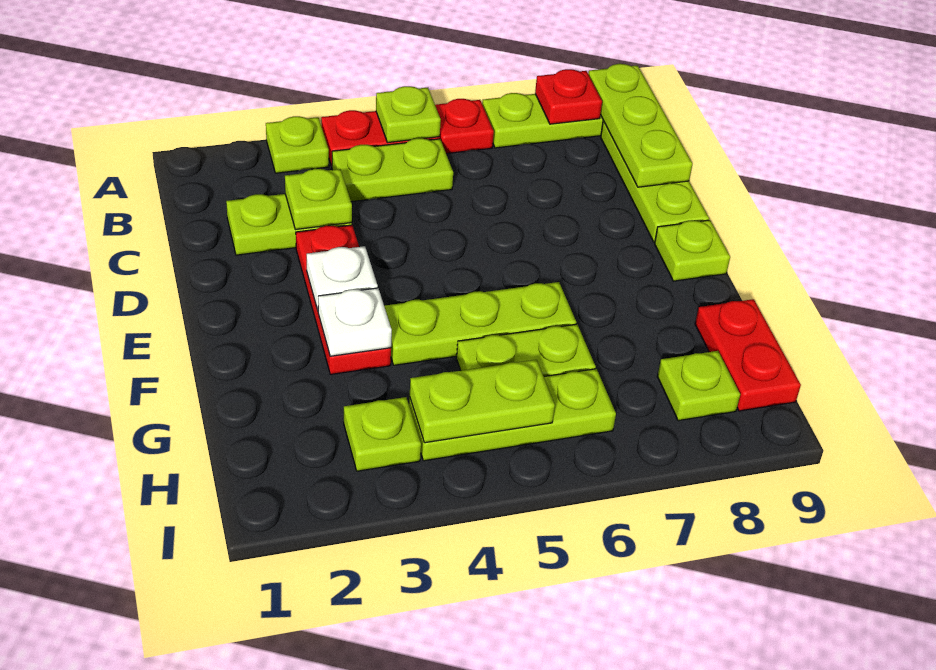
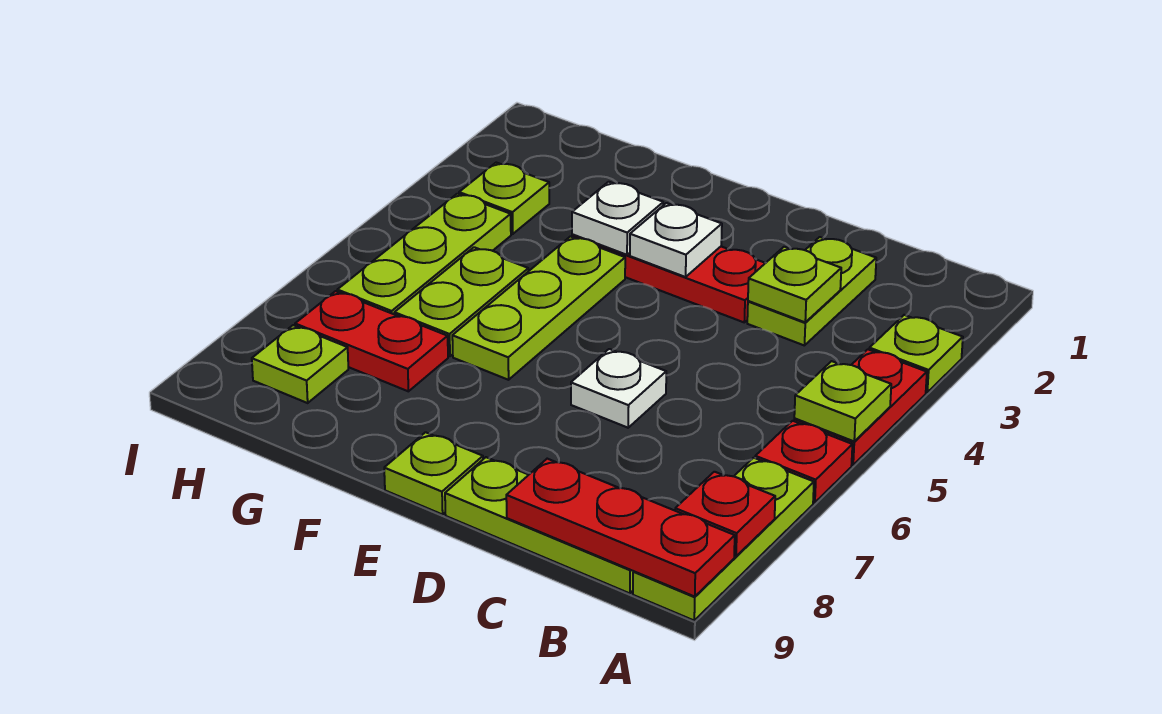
lime plate A9:C9 level 2 -> red plate A9:C9 level 2
lime plate B4:B5 level 1 -> none
none -> white plate D6 level 1
red plate G9:H9 level 1 -> red plate G7:H7 level 1
lime plate H4:H5 level 2 -> none

